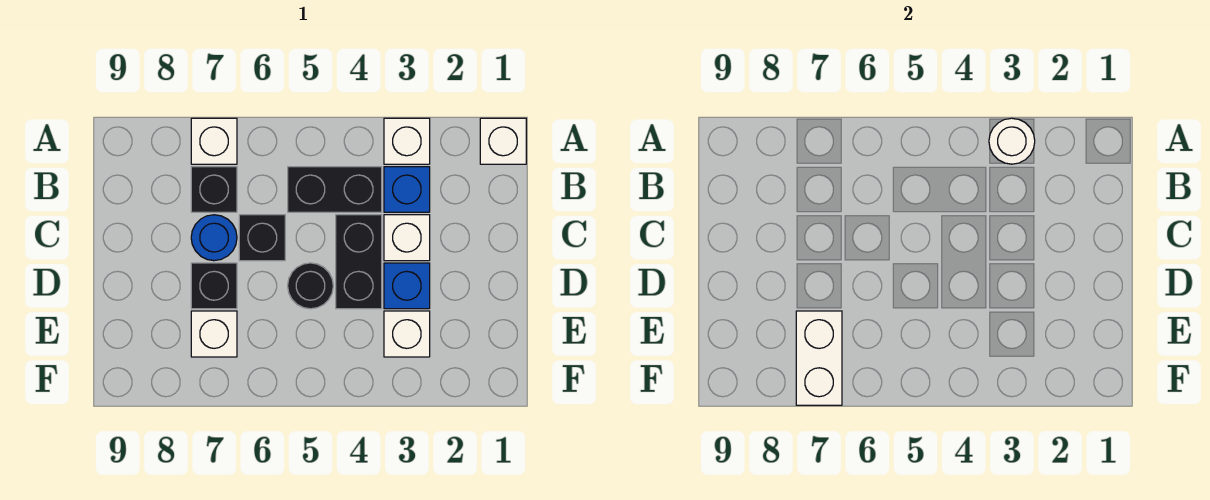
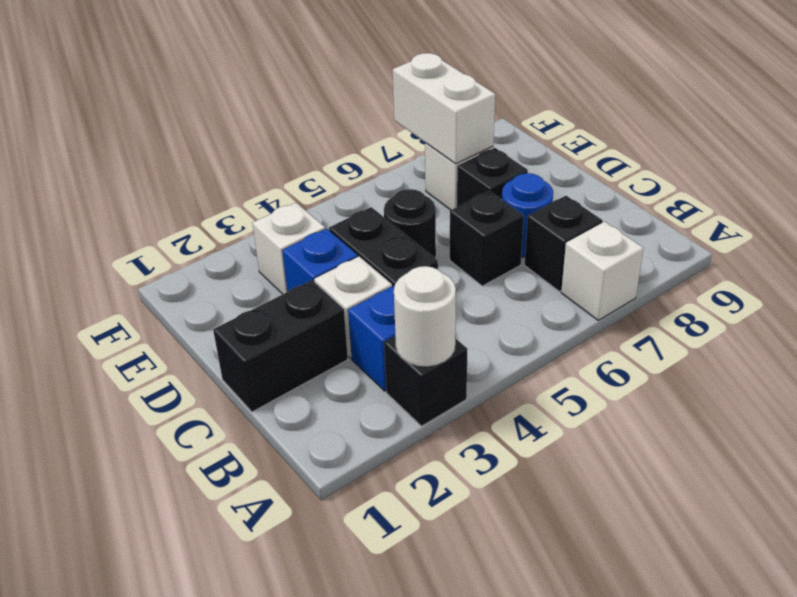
white brick A1 level 1 -> none
white brick A3 level 1 -> black brick A3 level 1
black brick B4:B5 level 1 -> black brick C1:C2 level 1

